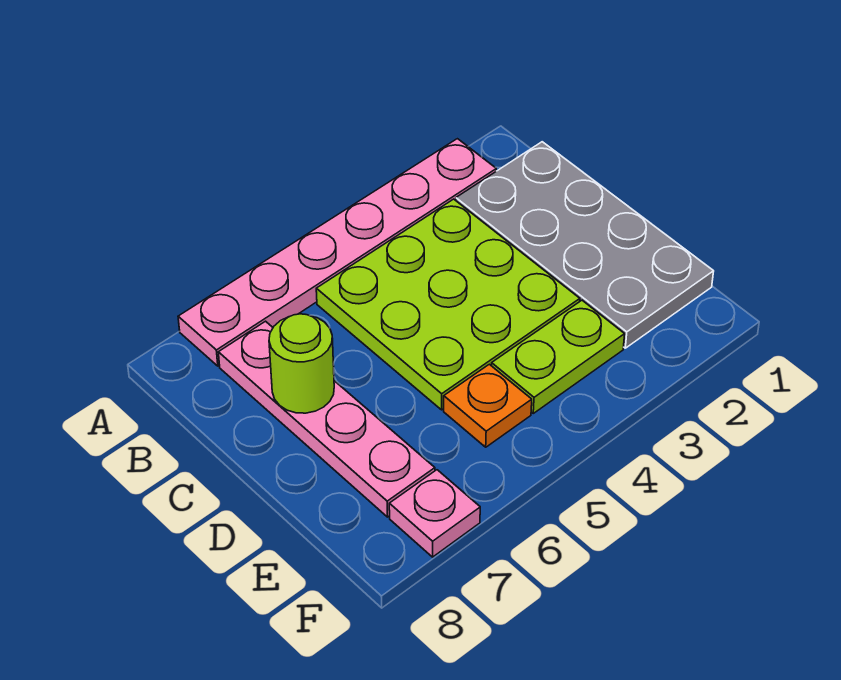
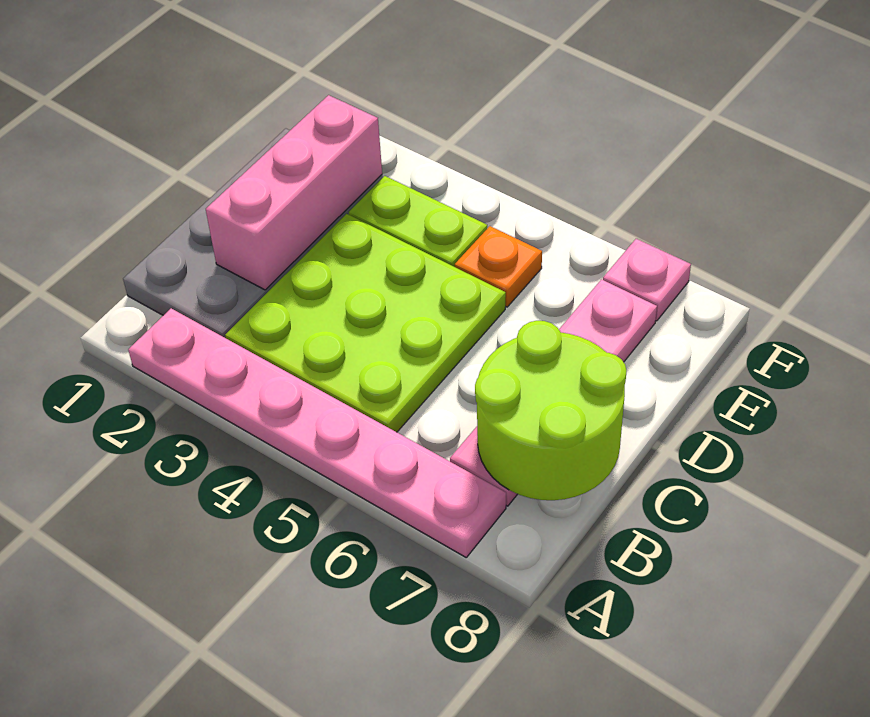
none -> pink brick C2:E2 level 2
lime round brick C7 level 2 -> lime round brick B7:C8 level 2

